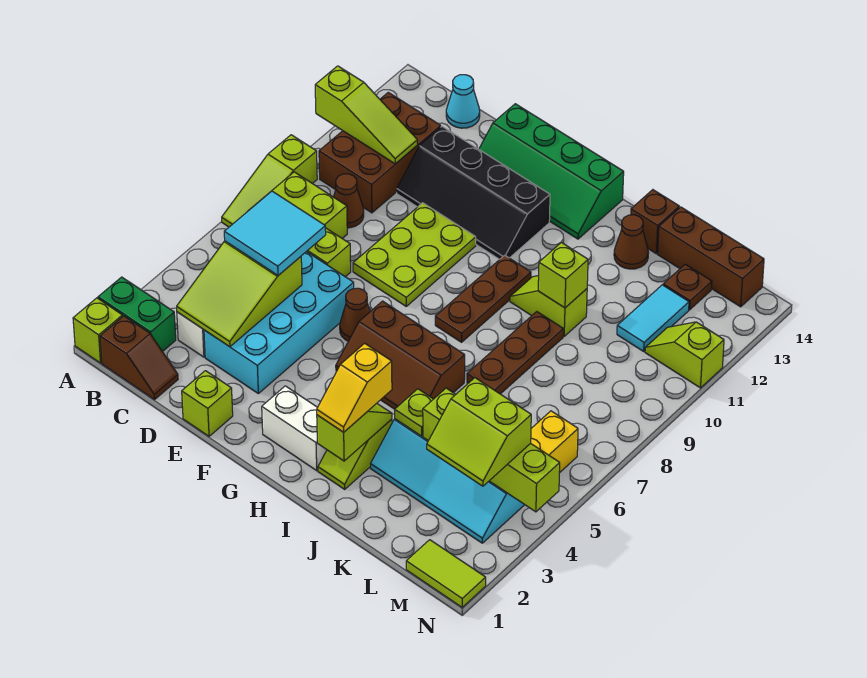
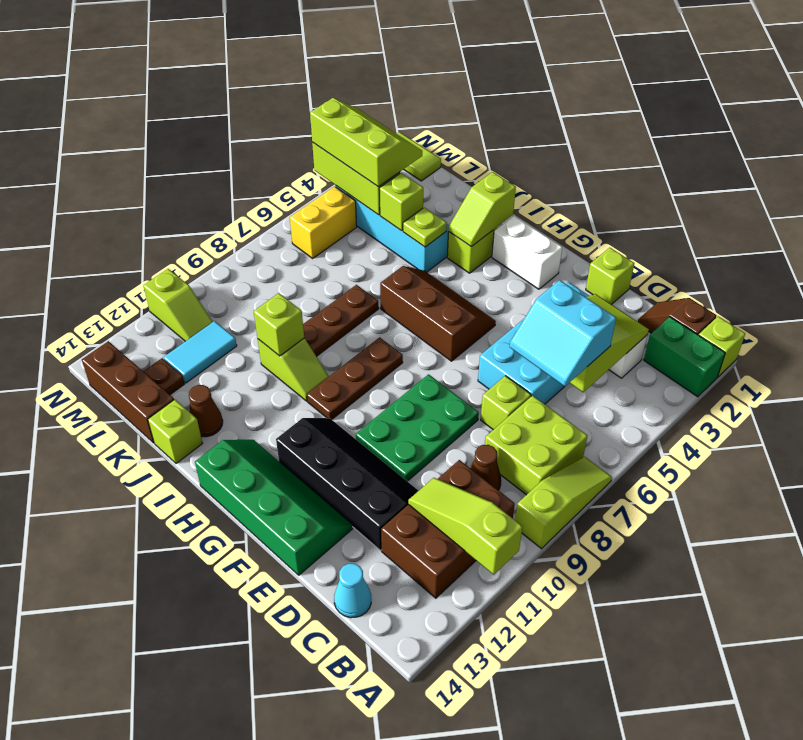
cyan tile C5:D6 level 3 -> cyan slope C5:D6 level 3 top 5
lime plate E8:F10 level 1 -> green plate E8:F10 level 1
brown cone F6 level 1 -> none
yellow slope I2:I3 level 3 top 3 -> none
brown brick J14 level 1 -> lime brick J14 level 1
lime slope L3:M4 level 3 top 4 -> lime slope L3:N4 level 3 top 4

